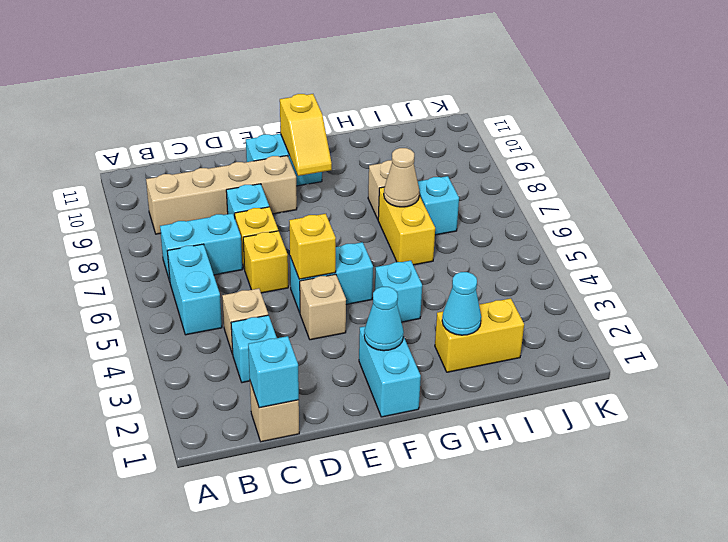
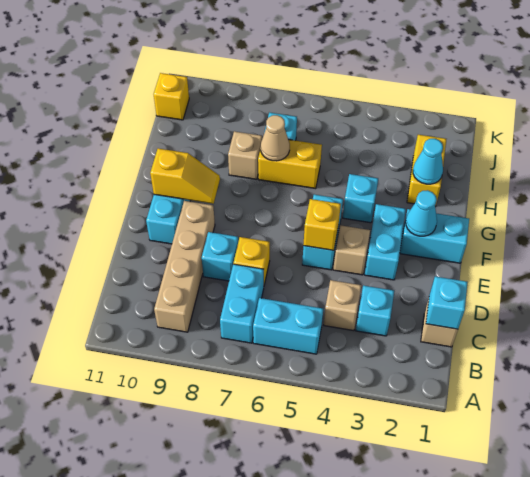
yellow brick D6 level 1 -> yellow brick J11 level 1
none -> cyan brick E3:F3 level 1

